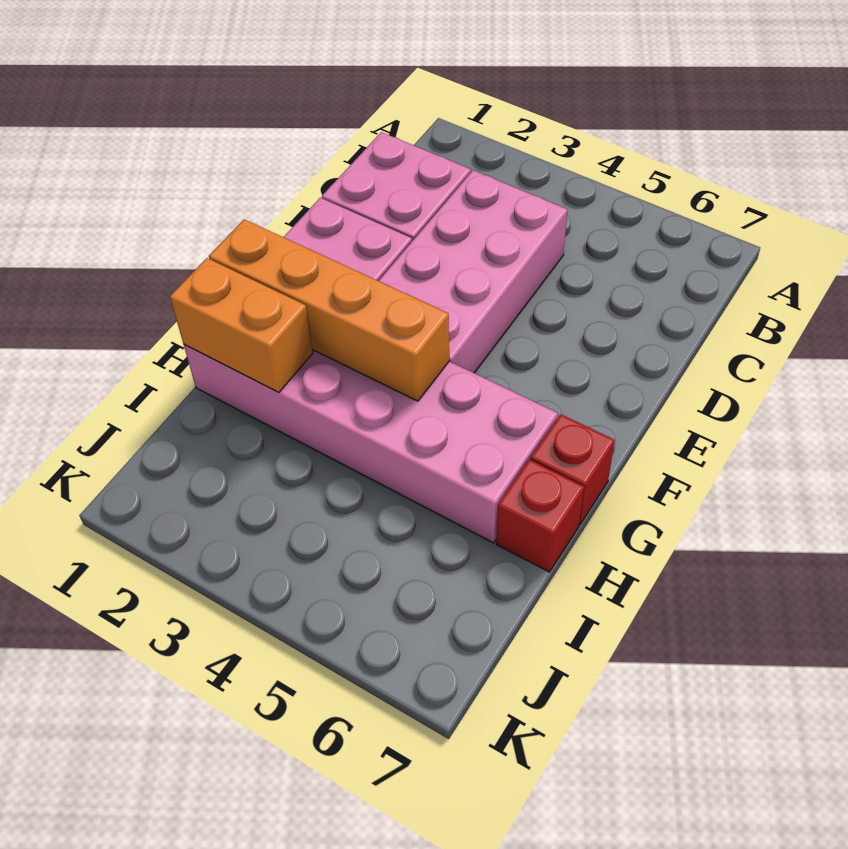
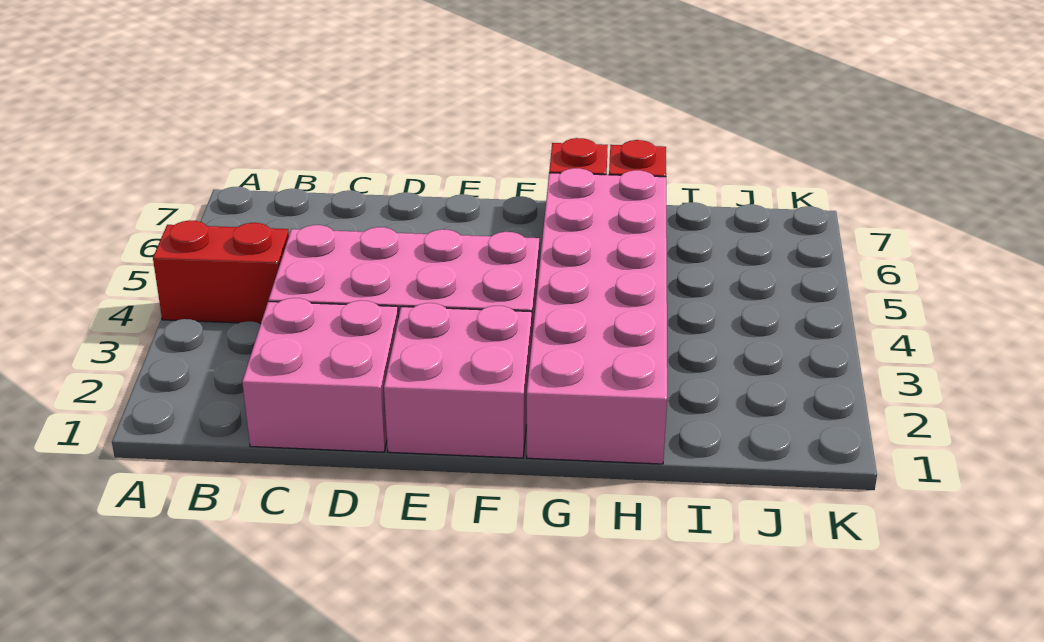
none -> red brick A4:B4 level 1
orange brick G1:G4 level 2 -> none
orange brick H1:H2 level 2 -> none

